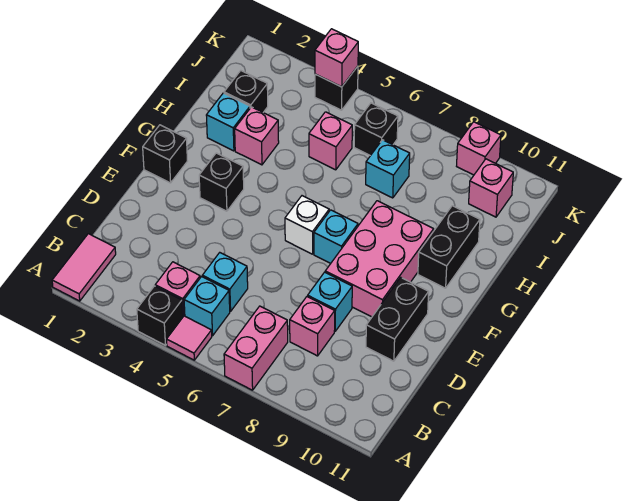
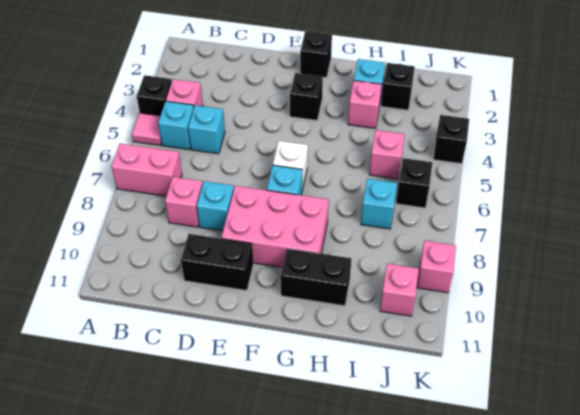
pink tile A1:B1 level 1 -> none
pink brick K4 level 2 -> none

